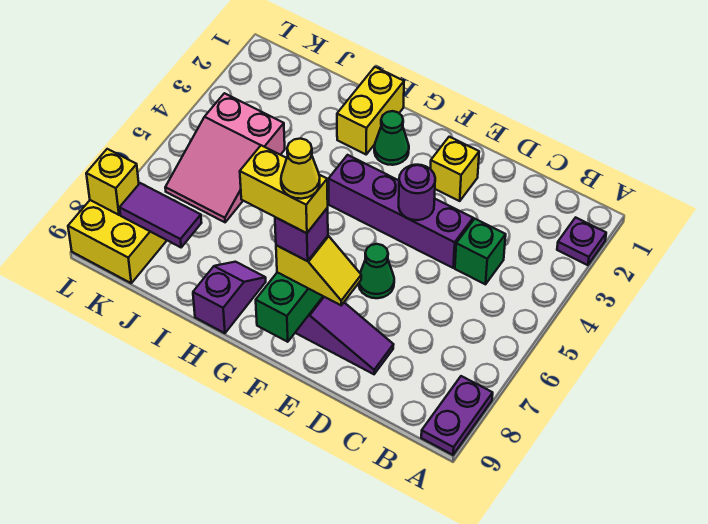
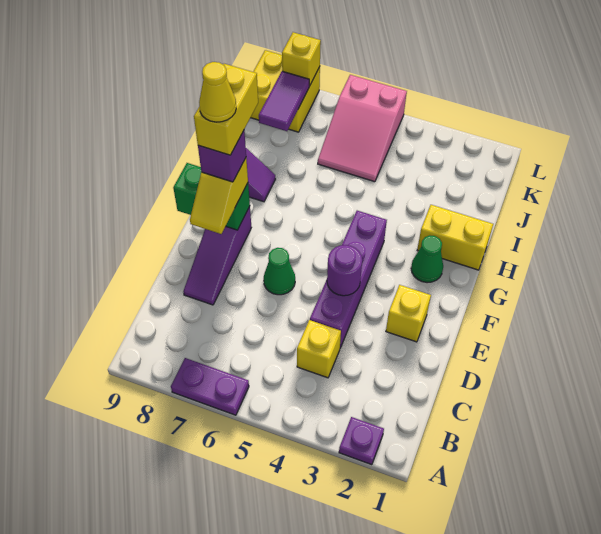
purple plate A8:A9 level 1 -> purple plate A6:A7 level 1
green brick C4 level 1 -> yellow brick C4 level 1
pink slope J4:K6 level 1 top 4 -> pink slope J5:L6 level 1 top L

